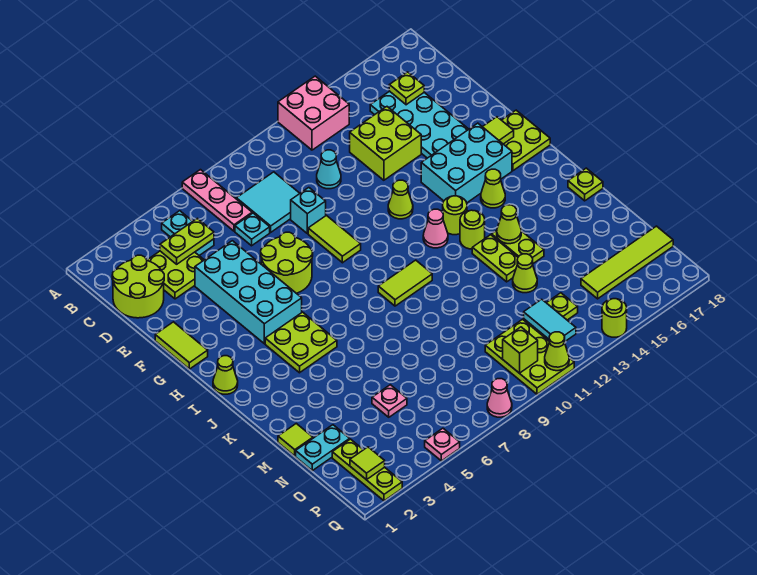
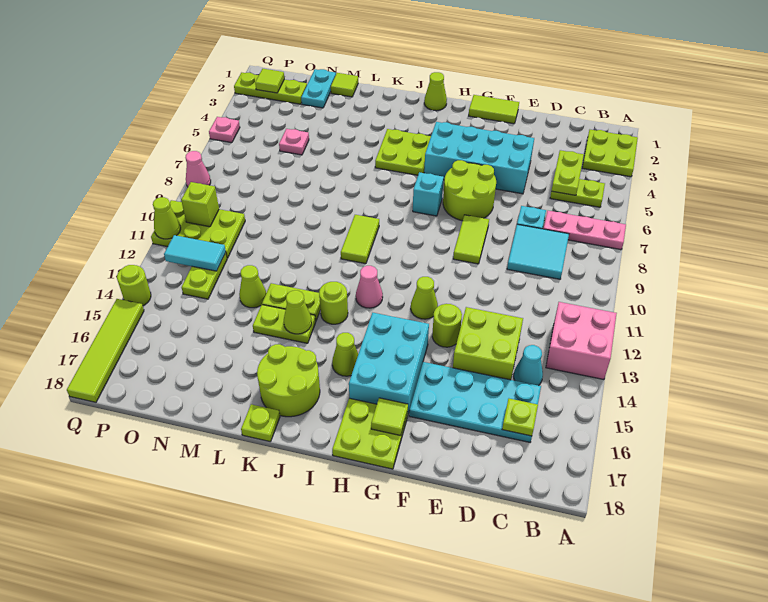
cyan plate B5:C5 level 1 -> lime plate B5:C5 level 1
lime round brick C1:D2 level 1 -> lime round brick J16:K17 level 1
lime plate C3:D4 level 1 -> lime plate A2:B3 level 1
cyan cone D11 level 1 -> cyan cone C14 level 1
cyan brick E9 level 1 -> cyan brick H7 level 1
lime tile F9:G9 level 1 -> lime tile F8:F9 level 1
lime round brick I13 level 1 -> lime round brick F13 level 1
lime tile O15:O18 level 1 -> lime tile Q15:Q18 level 1

